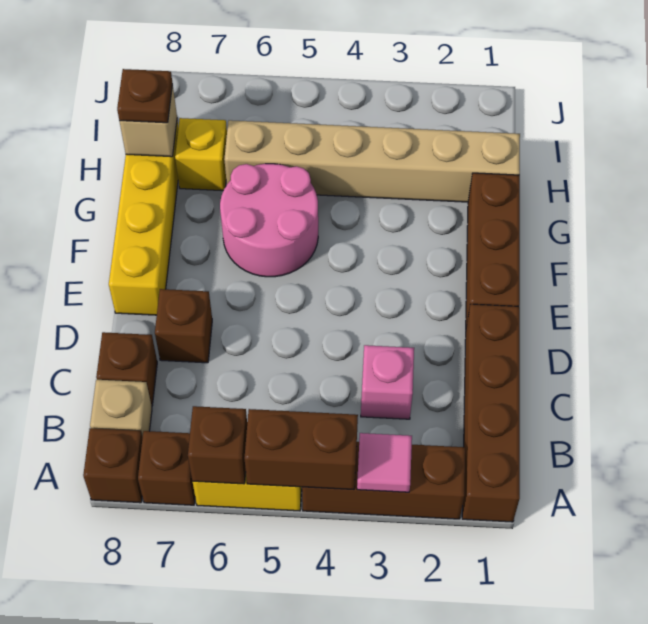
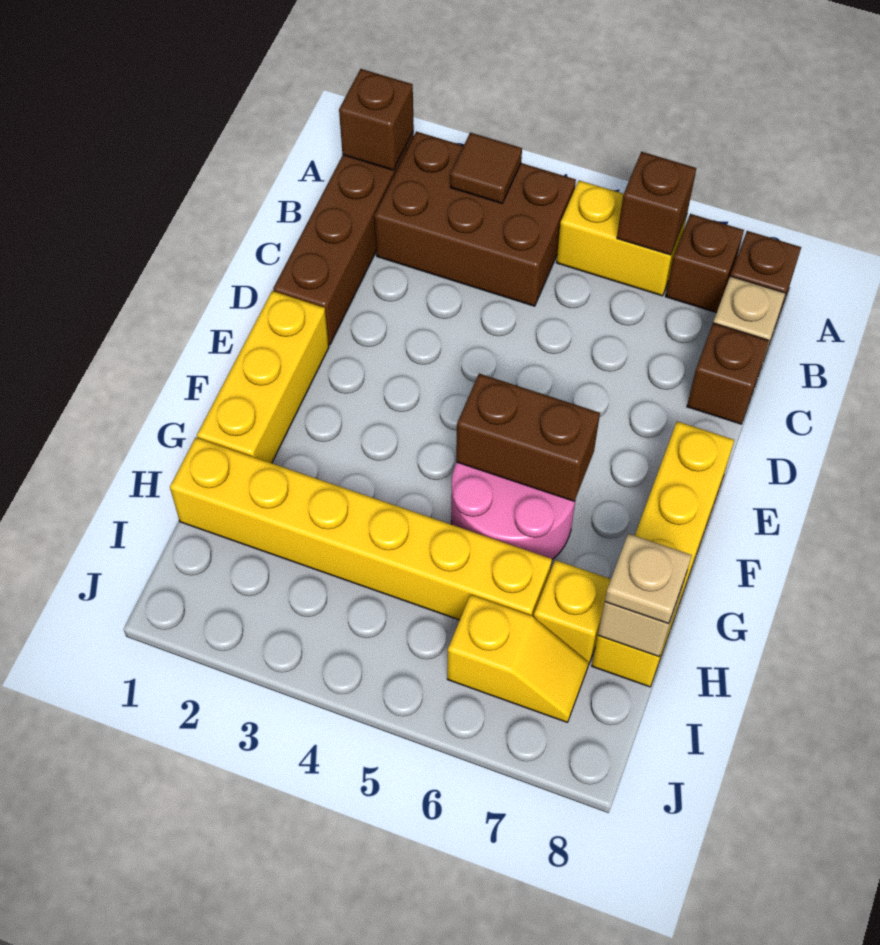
brown brick A2:A4 level 1 -> brown brick A2:B4 level 1
pink tile A3 level 2 -> brown tile A3 level 2
brown brick A4:A5 level 2 -> brown brick F5:F6 level 2
pink brick C3 level 1 -> none
brown brick D7 level 1 -> brown brick A1 level 2
brown brick E1:G1 level 1 -> yellow brick E1:G1 level 1
tan brick H1:H6 level 1 -> yellow brick H1:H6 level 1
brown plate H8 level 3 -> tan plate H8 level 3
none -> yellow slope I6:I7 level 1 top 6

